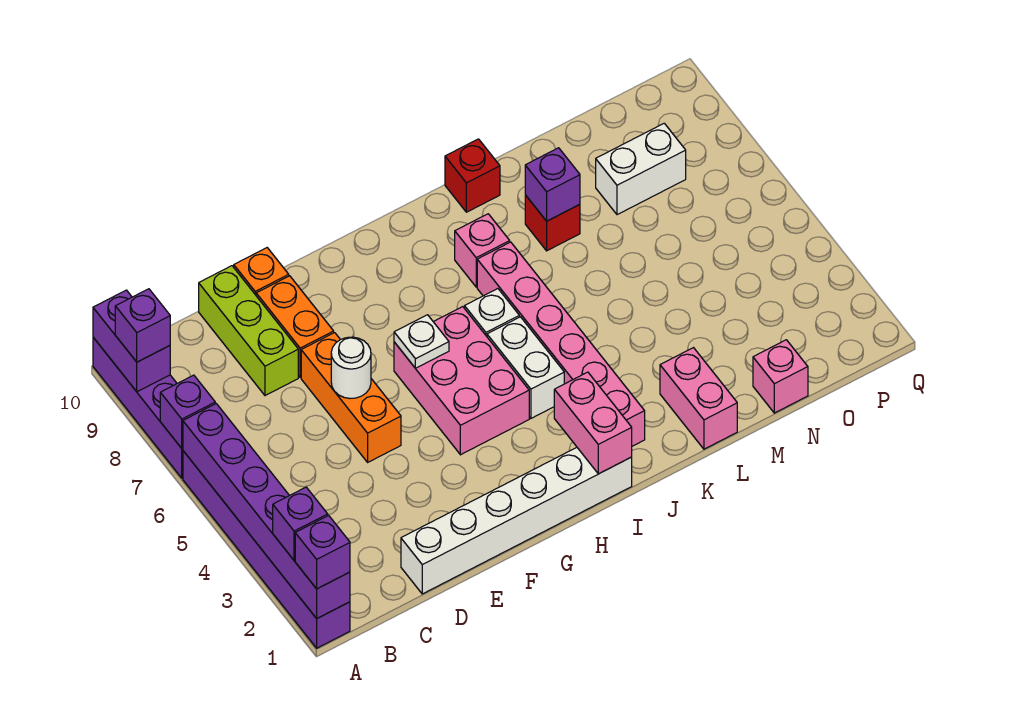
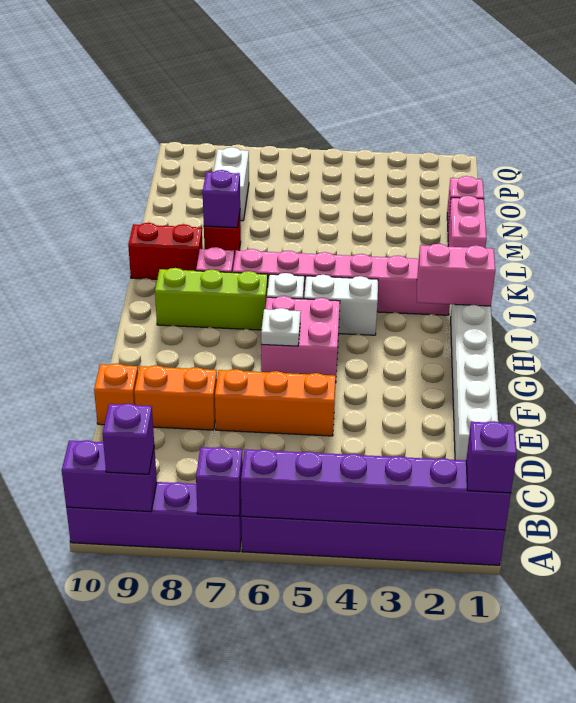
purple brick A2 level 3 -> none
lime brick D8:D10 level 1 -> lime brick I7:I9 level 1
white round brick E6 level 2 -> none
pink brick G4:H6 level 1 -> pink brick G5:H6 level 1
red brick K10 level 1 -> red brick K9:K10 level 1
pink brick L1:L2 level 1 -> pink brick L1:M1 level 1

